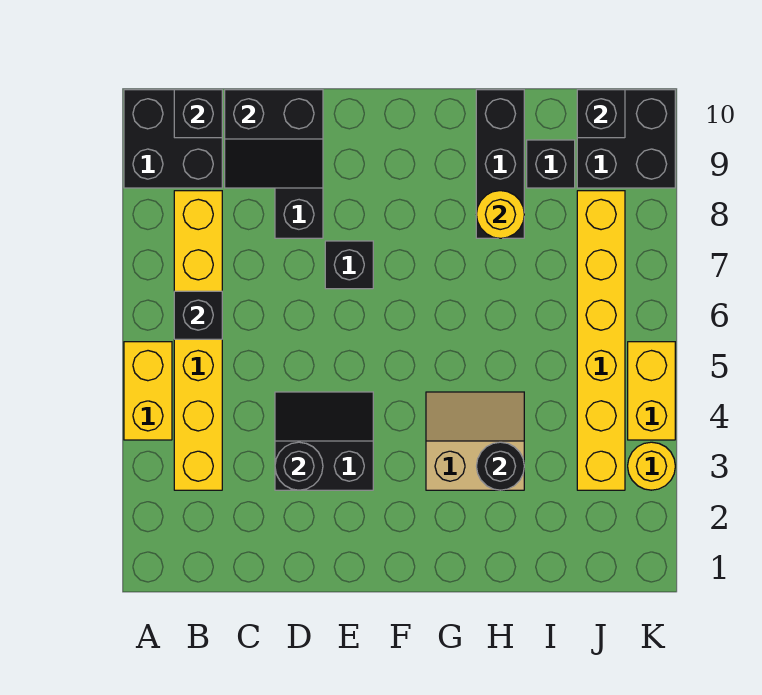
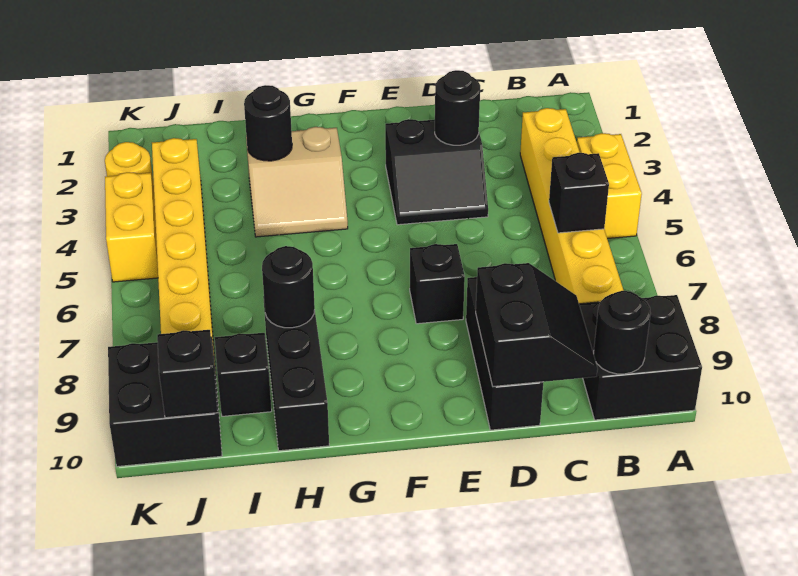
black brick B10 level 2 -> black round brick B10 level 2
black slope C9:D10 level 2 top 10 -> black slope C9:D10 level 2 top D
yellow round brick H8 level 2 -> black round brick H8 level 2

